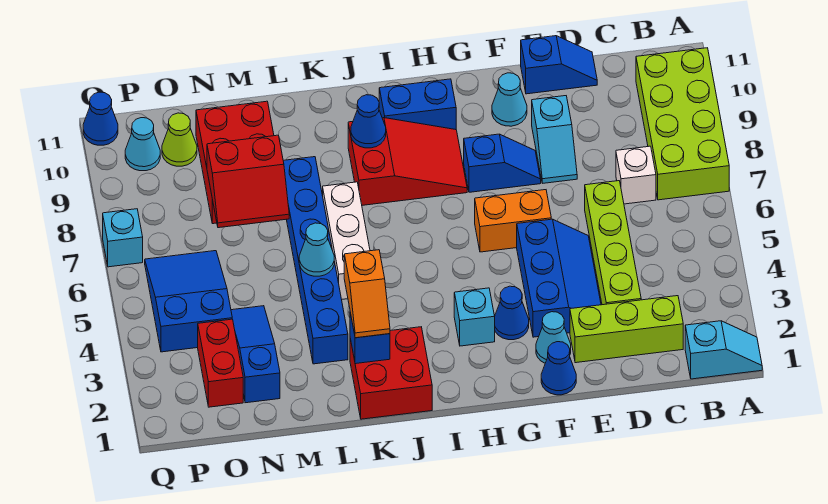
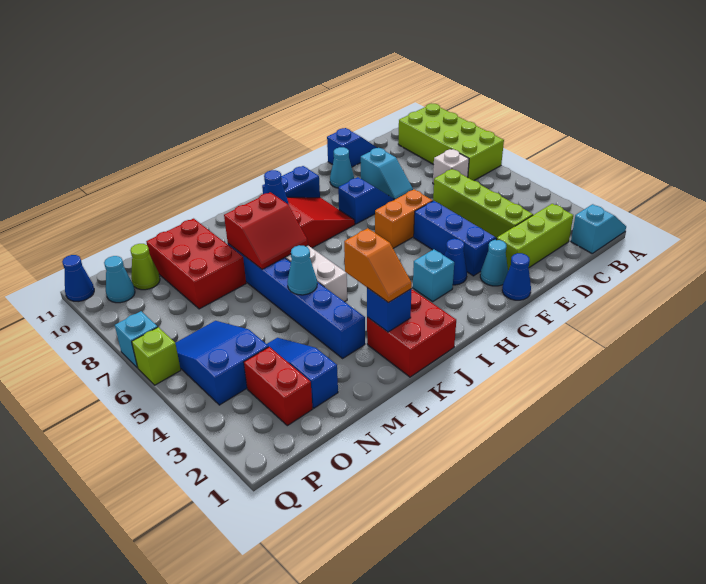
red slope M7:N8 level 2 top 8 -> red slope K7:L8 level 2 top 8
none -> lime brick Q6 level 1

